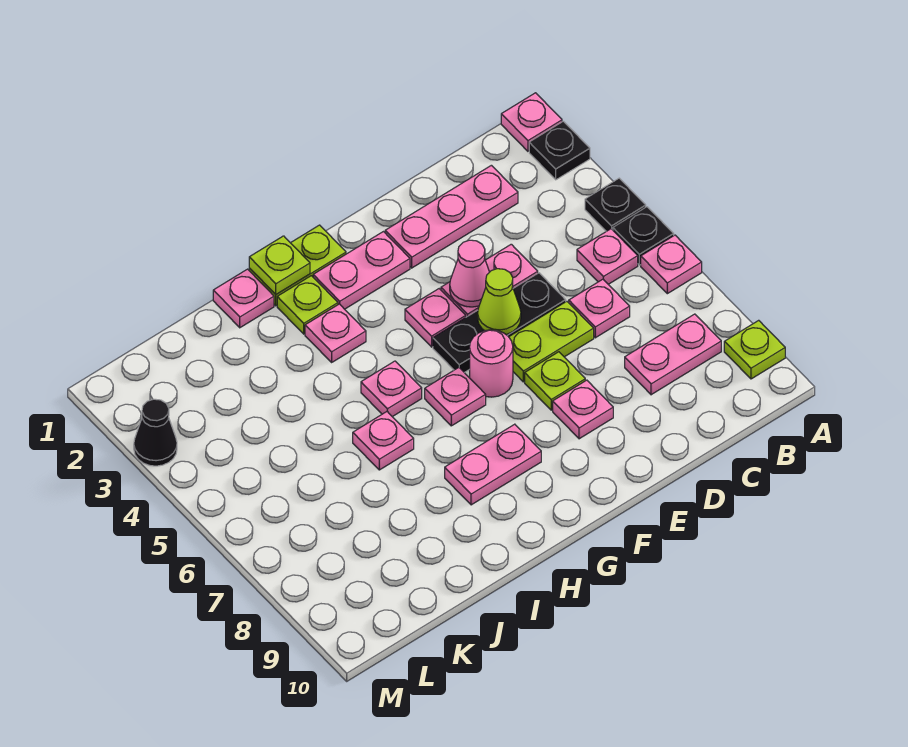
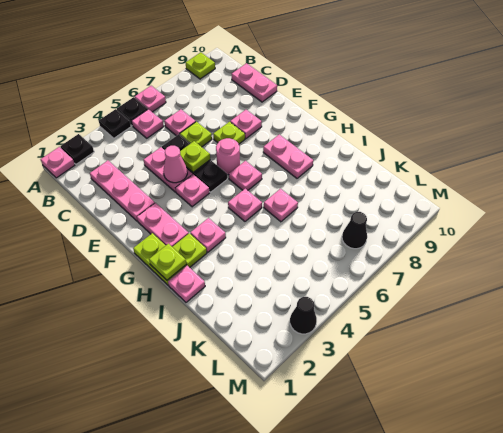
pink plate B8:C8 level 1 -> pink plate C10:D10 level 1
lime plate D6:E6 level 1 -> lime plate D6 level 1
lime cone E5 level 2 -> lime plate E5 level 2
none -> black cone L7 level 1

